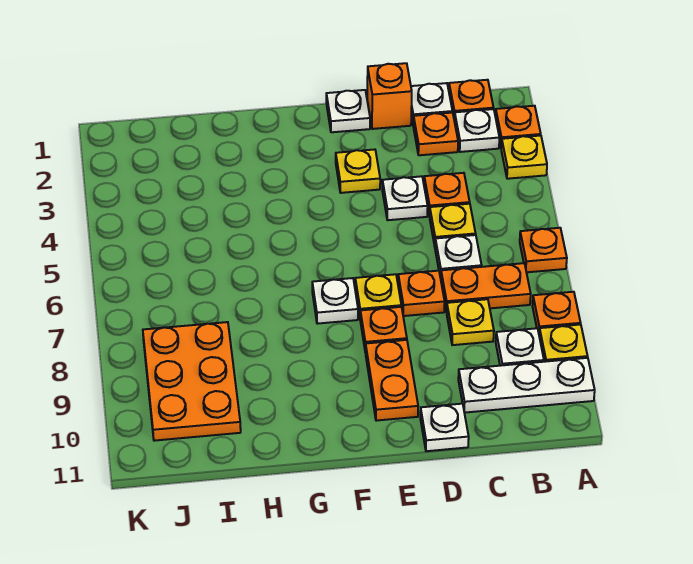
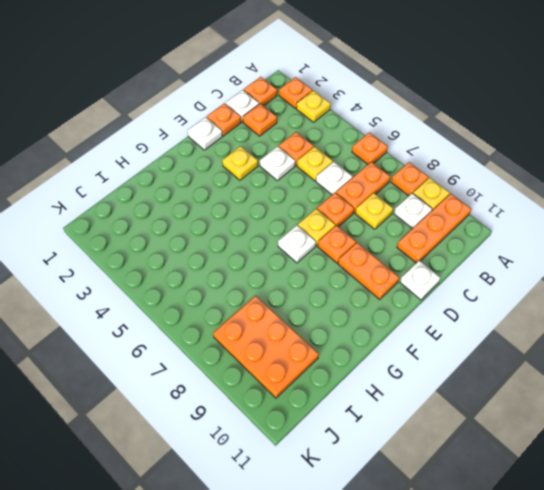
white plate A10:C10 level 1 -> orange plate A10:C10 level 1
white plate B2 level 1 -> none
orange brick D1 level 1 -> orange plate D1 level 1

